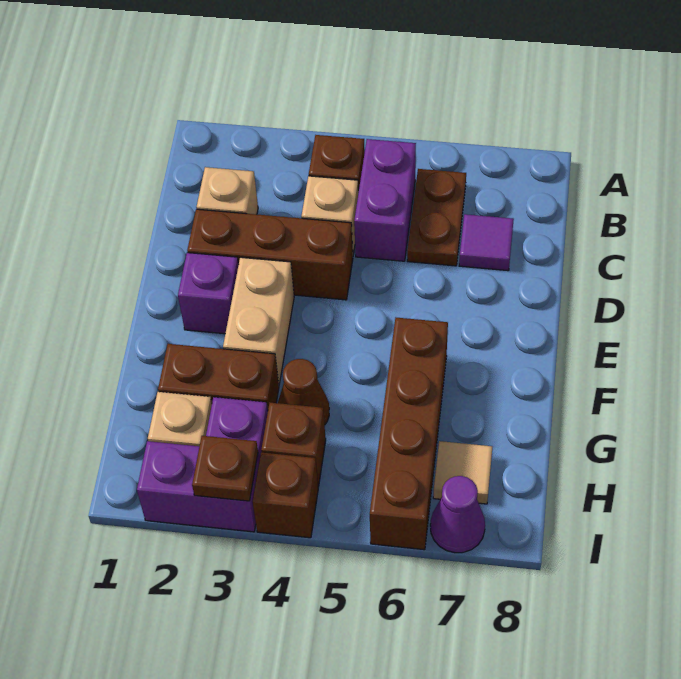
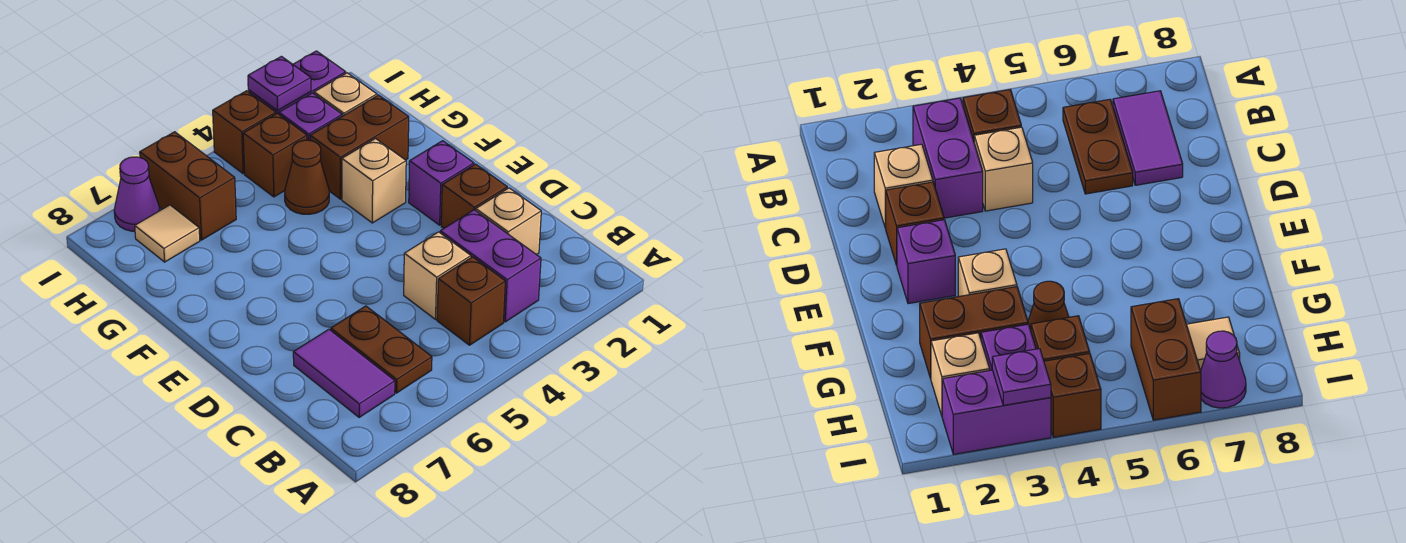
purple brick B5:C5 level 1 -> purple brick B3:C3 level 1
purple tile C7 level 1 -> purple tile B7:C7 level 1
brown brick D2:D4 level 1 -> brown brick D2 level 1
tan brick E3:F3 level 1 -> tan brick F3 level 1
brown brick F6:I6 level 1 -> brown brick H6:I6 level 1
brown plate I3 level 2 -> purple plate I3 level 2

